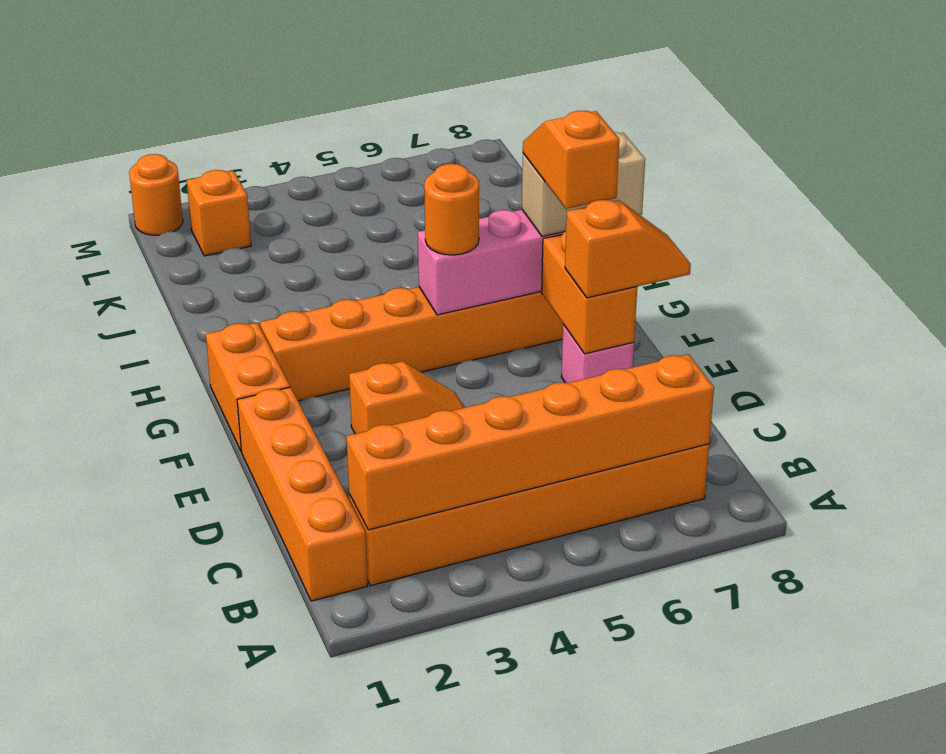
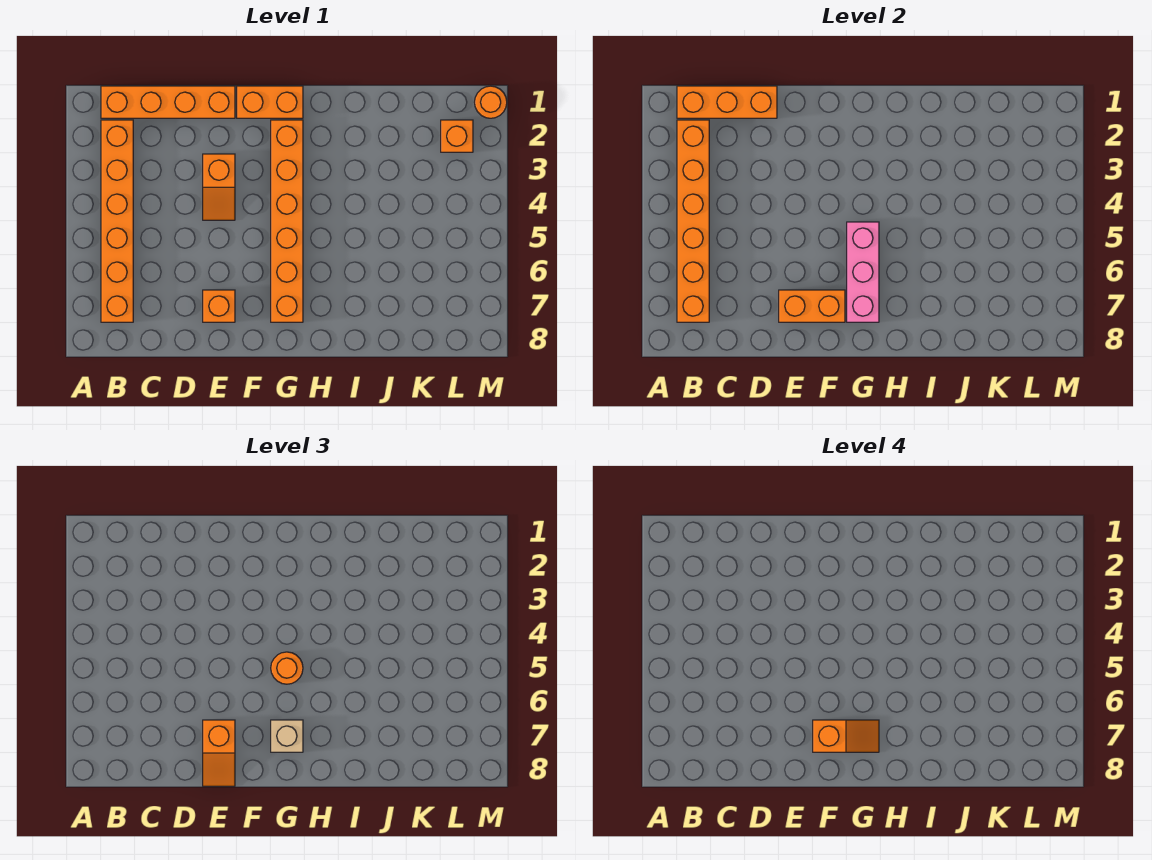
none -> orange brick B1:D1 level 2
pink brick E7 level 1 -> orange brick E7 level 1
tan brick G7:G8 level 3 -> tan brick G7 level 3

